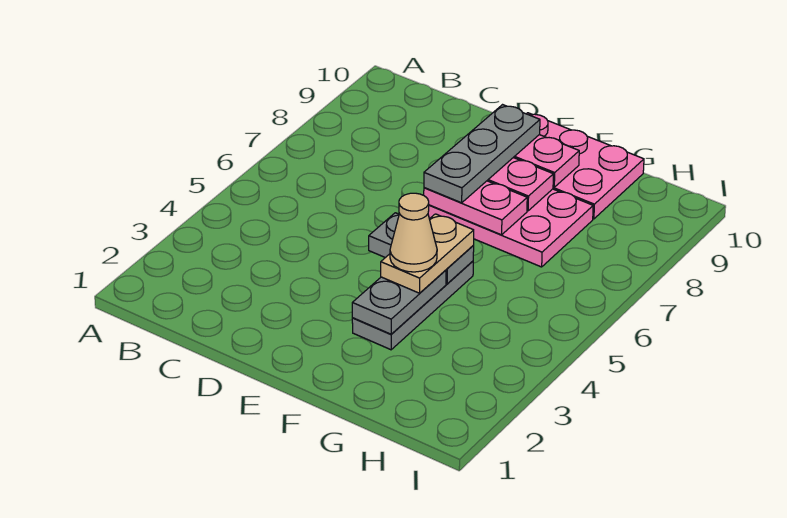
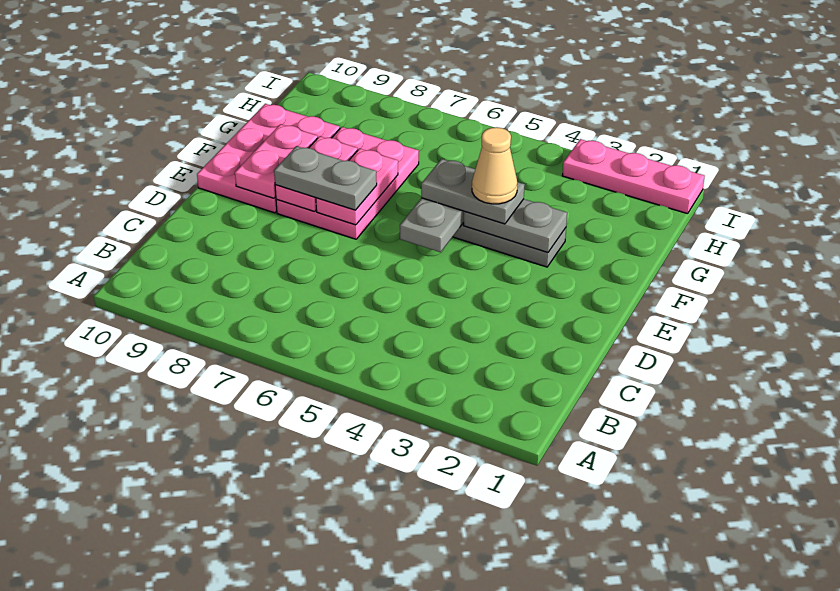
grey plate E7:E9 level 3 -> grey plate E7:E8 level 3
tan plate F4:F5 level 3 -> grey plate F4:F5 level 3
none -> pink plate I1:I3 level 1

